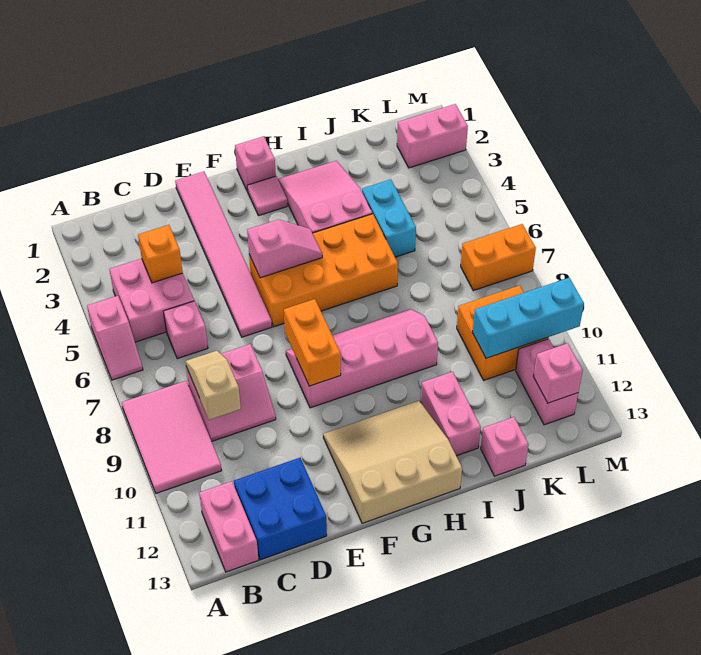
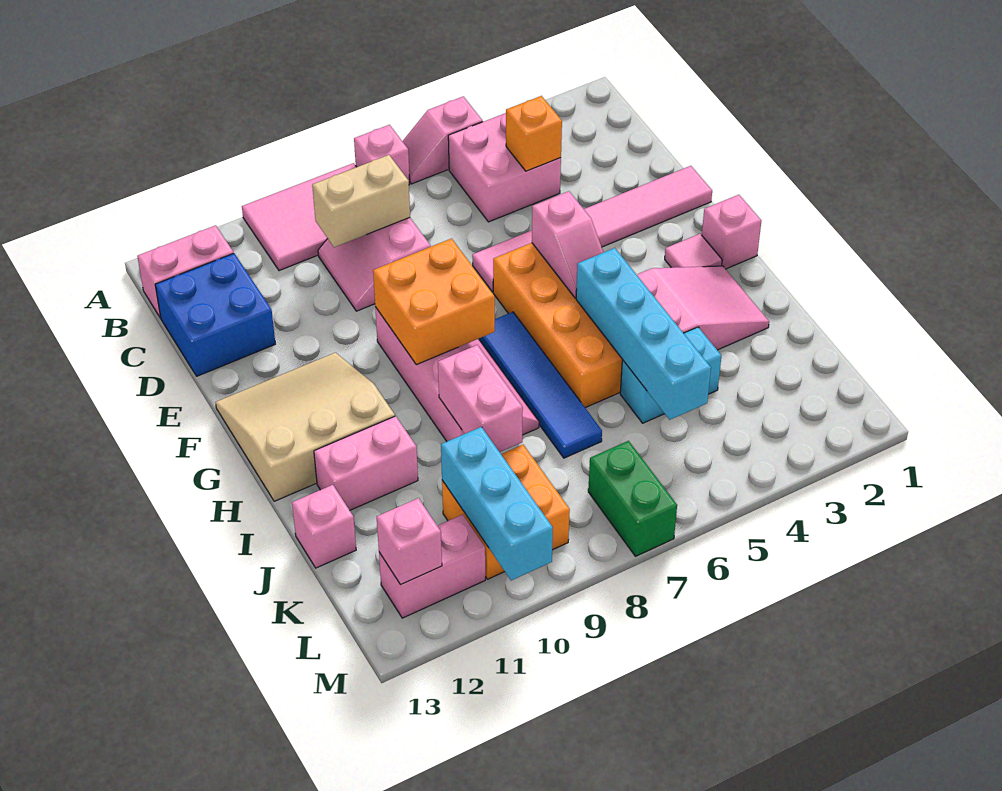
pink brick C6 level 1 -> pink brick A7 level 1
tan slope C8:C9 level 2 top 9 -> tan brick C8:C9 level 2
orange brick F8:F9 level 2 -> orange brick F8:G9 level 2
tan slope F11:H13 level 1 top 13 -> tan slope F11:H13 level 1 top H
none -> blue tile G7:J7 level 1
none -> cyan brick H5:K5 level 2
pink brick L2:M2 level 1 -> pink brick I9:J9 level 2
orange brick L7:M7 level 1 -> green brick L7:M7 level 1

